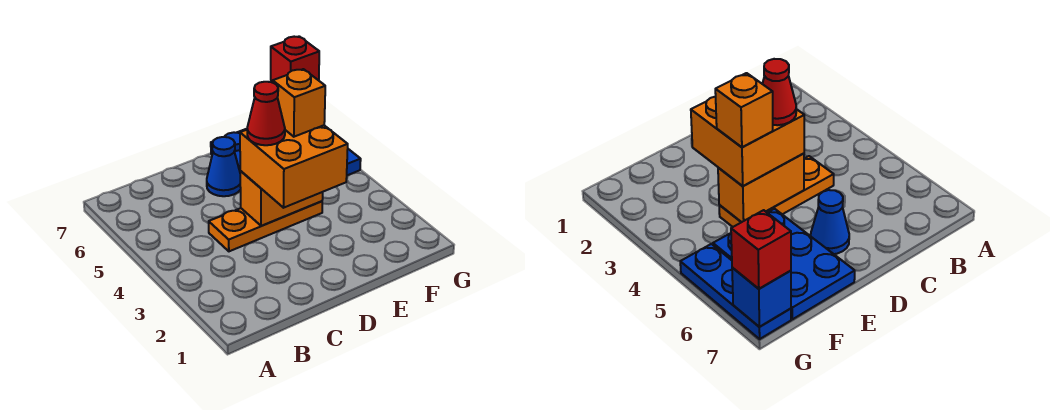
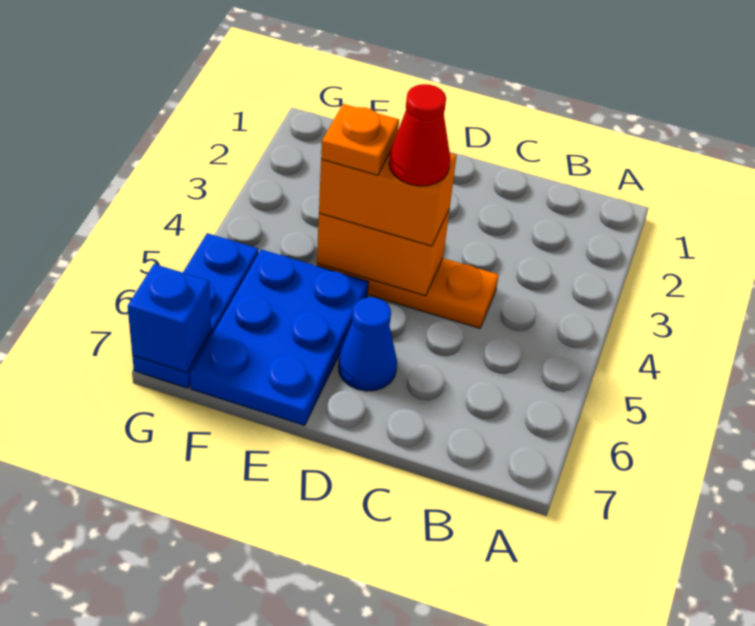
orange brick D3:E4 level 3 -> orange brick D4:E4 level 3
orange brick E4 level 4 -> orange plate E4 level 4
red brick G7 level 3 -> none

